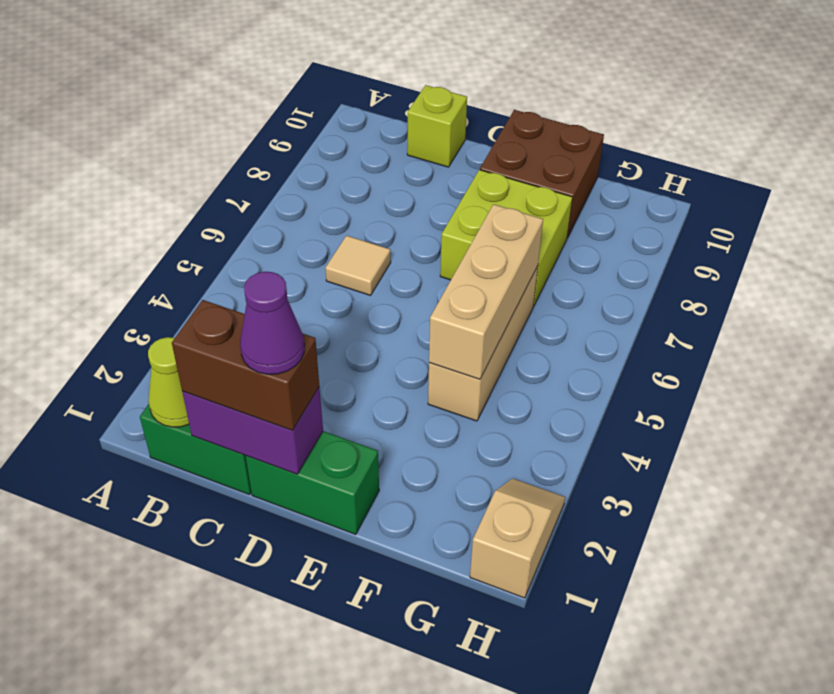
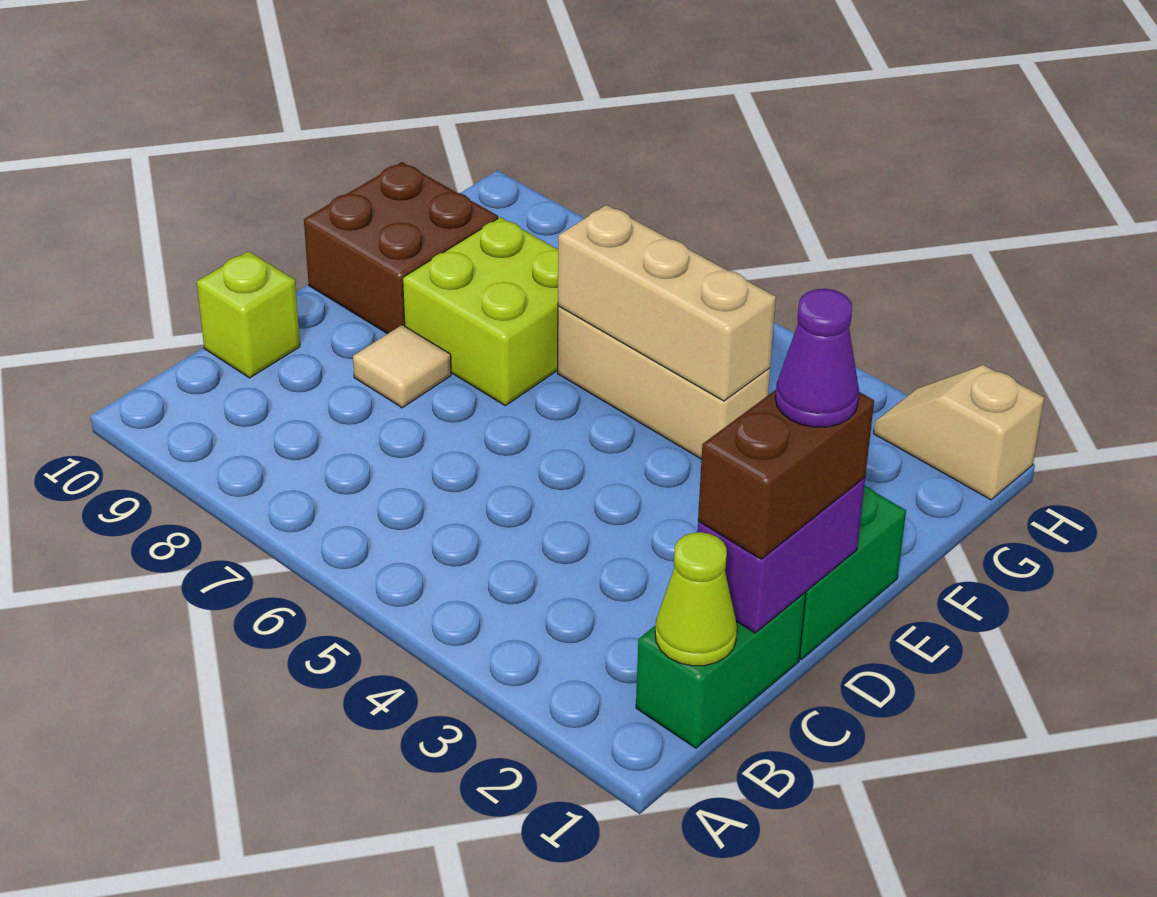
tan tile C6 level 1 -> tan tile D8 level 1

